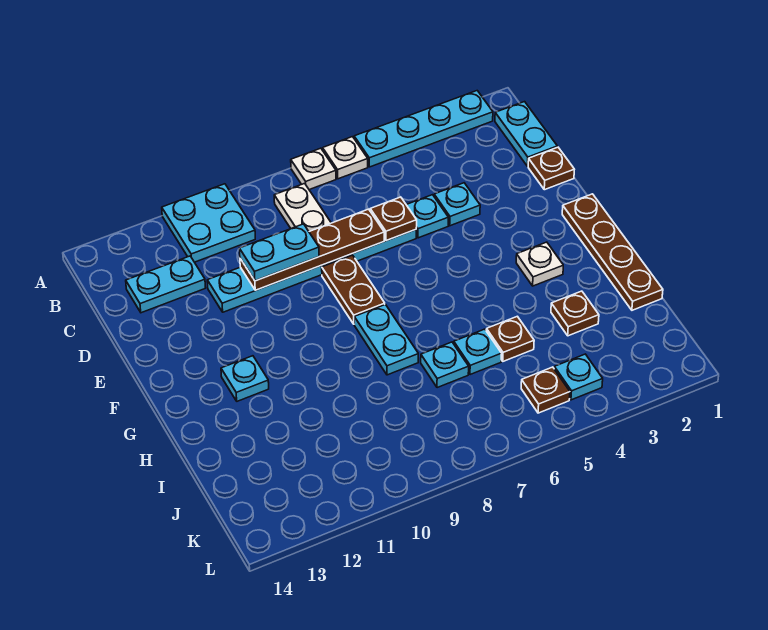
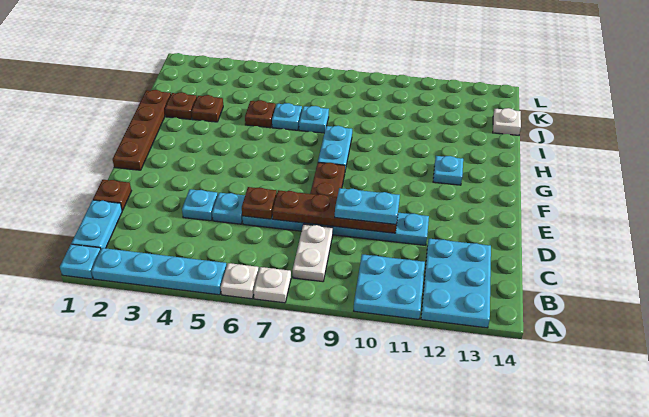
cyan plate C12:C13 level 1 -> cyan plate A12:C13 level 1
white plate G3 level 1 -> white plate J14 level 1
cyan plate K4 level 1 -> cyan plate A1 level 1
brown plate K5 level 1 -> brown plate I2 level 1

